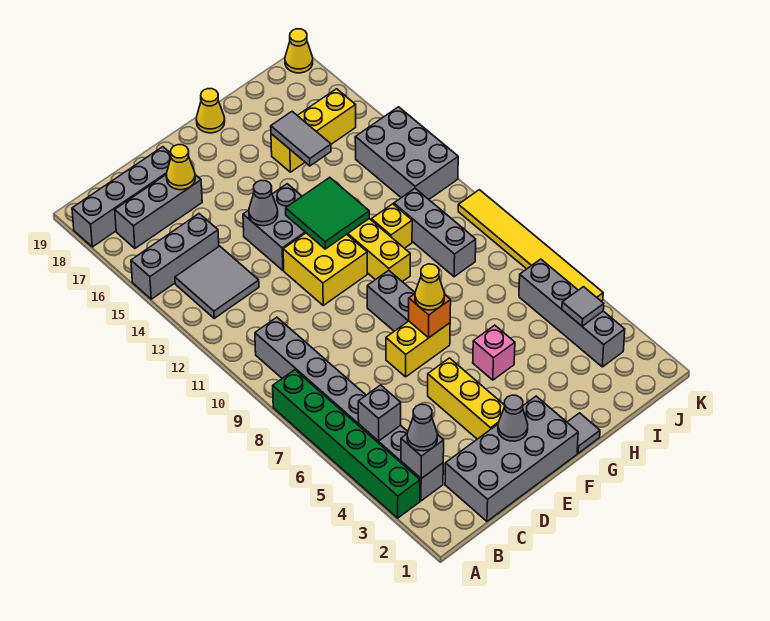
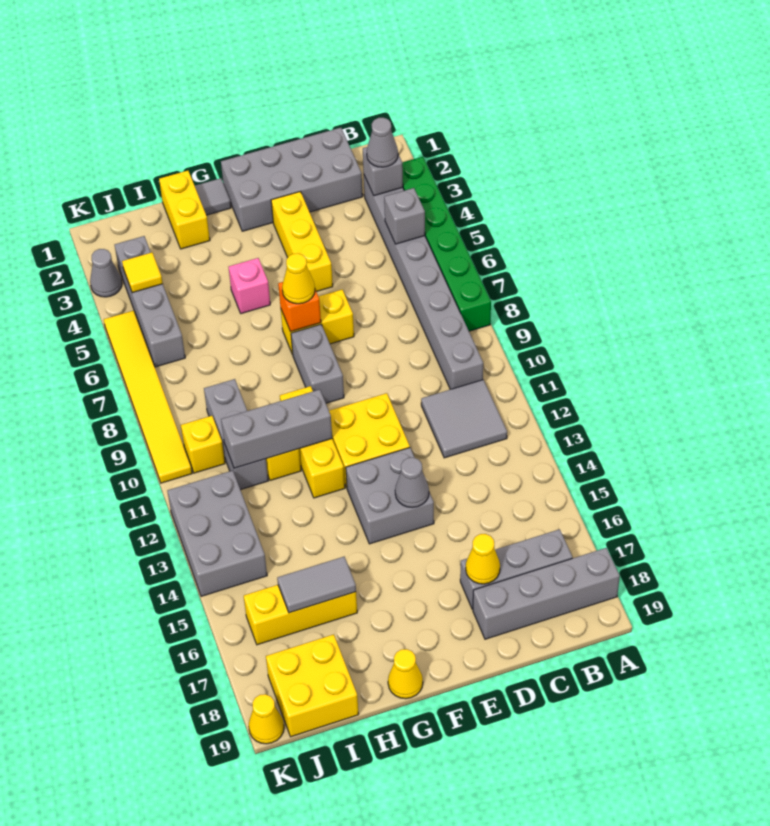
grey brick A15:C15 level 1 -> grey brick G11:I11 level 2
grey tile B13:C14 level 1 -> grey tile B11:C12 level 1
grey cone E2 level 2 -> grey cone K3 level 1
green tile F12:G13 level 2 -> none
none -> yellow brick H1:H2 level 1
grey tile H15:H16 level 2 -> grey tile H16:I16 level 2
none -> yellow brick I18:J19 level 1
grey tile J4 level 2 -> yellow tile J4 level 2
none -> yellow brick J10 level 1

